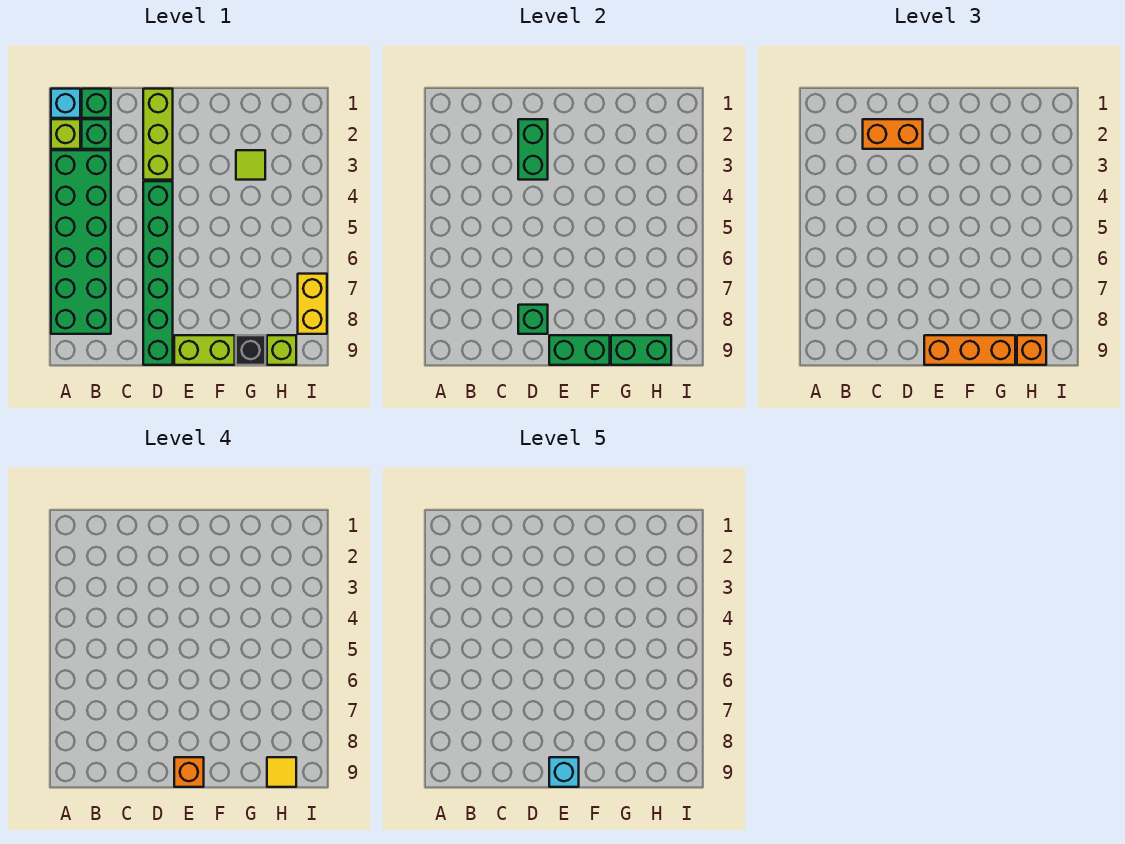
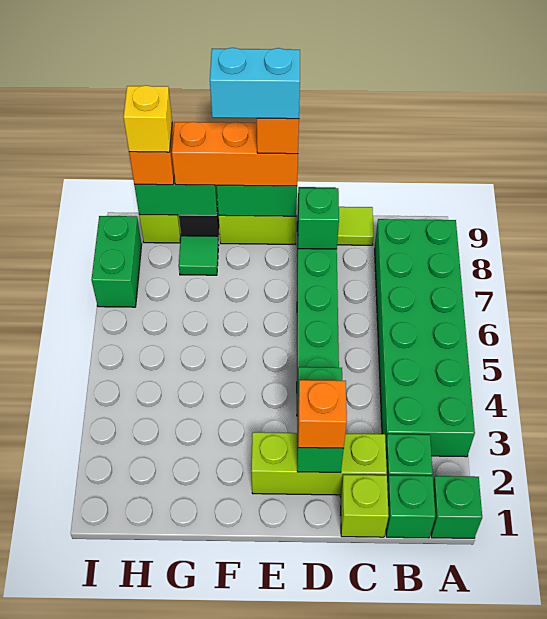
cyan brick A1 level 1 -> green brick A1 level 1
lime brick A2 level 1 -> lime brick C1 level 1
orange brick C2:D2 level 3 -> orange brick D2 level 3
lime brick D1:D3 level 1 -> lime brick C2:E2 level 1
cyan brick E9 level 5 -> cyan brick E9:F9 level 5
lime tile G3 level 1 -> lime tile C9 level 1
none -> green tile G8 level 1
yellow tile H9 level 4 -> yellow brick H9 level 4
yellow brick I7:I8 level 1 -> green brick I7:I8 level 1

